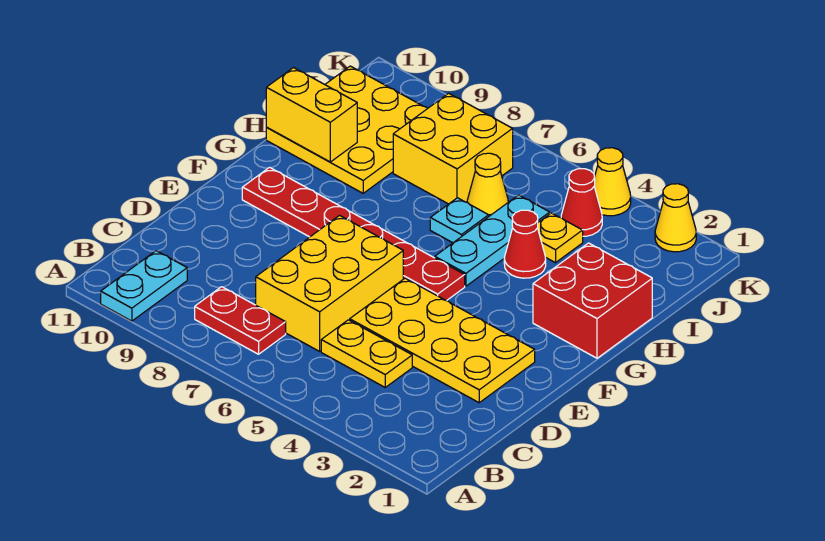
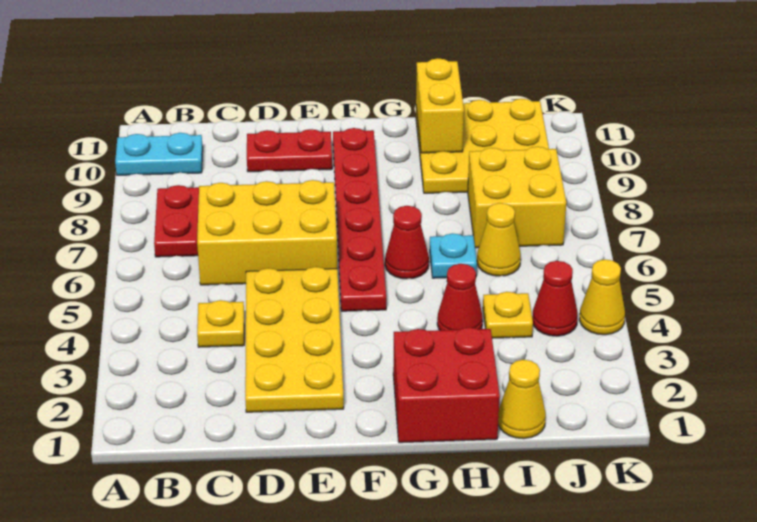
yellow plate C4:C5 level 1 -> yellow plate C4 level 1
none -> red plate D10:E10 level 1
cyan plate G5:I5 level 1 -> none
none -> red cone G6 level 1
yellow cone K2 level 1 -> yellow cone I1 level 1

